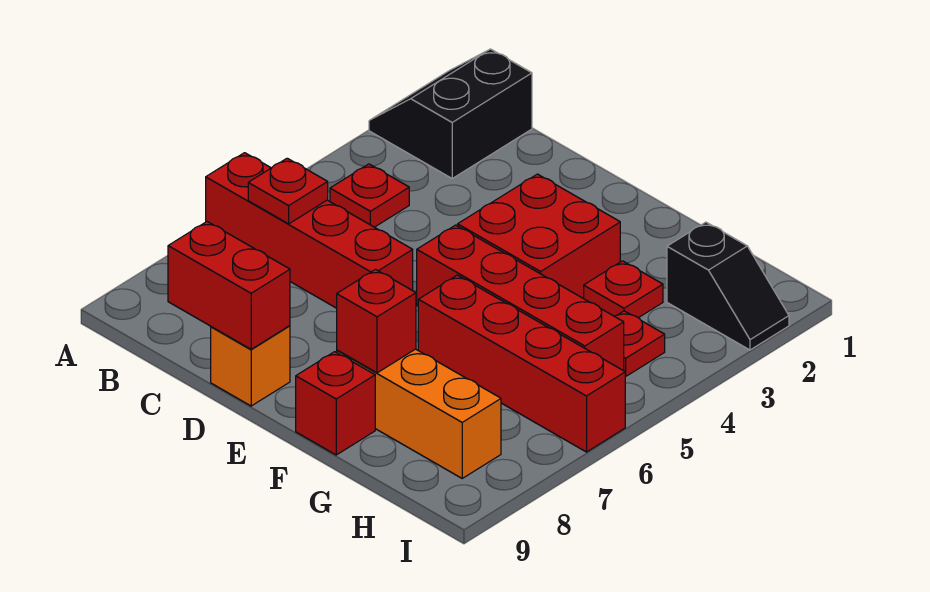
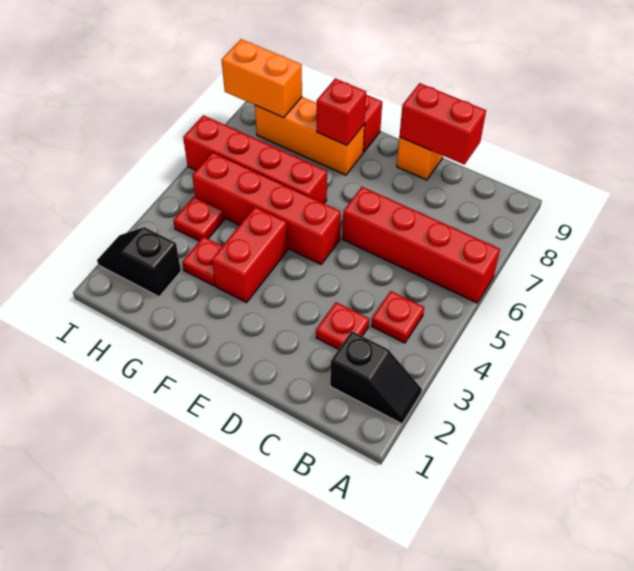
black slope A1:B2 level 1 top B -> black slope A2:B2 level 1 top B
red plate B6 level 2 -> red plate C3 level 1
red brick E3:F4 level 1 -> red brick F3:F4 level 1
none -> orange brick H8:I8 level 2

